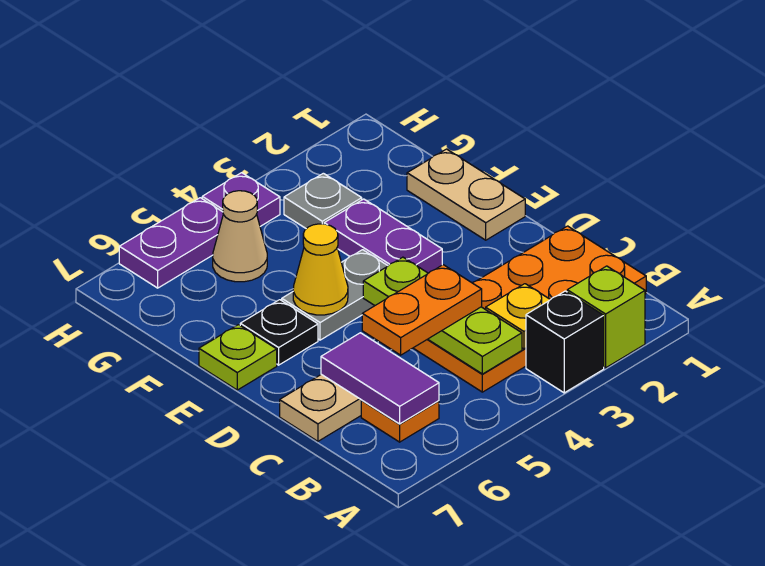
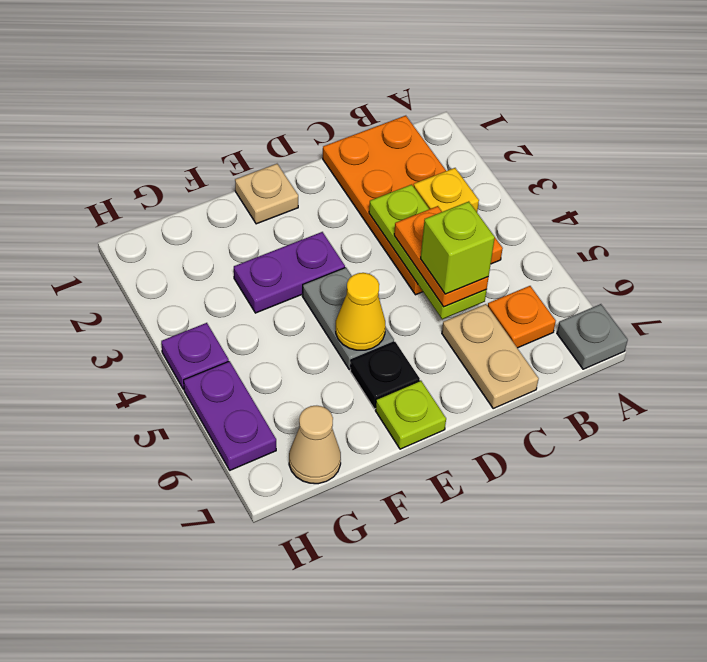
lime brick A2 level 1 -> lime brick C5 level 4
black brick A3 level 1 -> none
lime plate B4:D4 level 2 -> lime plate C3:C5 level 2
purple tile B6:C6 level 2 -> none
tan plate E1:F1 level 1 -> tan plate E1 level 1
grey plate G3 level 1 -> grey plate A7 level 1
tan cone G5 level 1 -> tan cone G7 level 1

